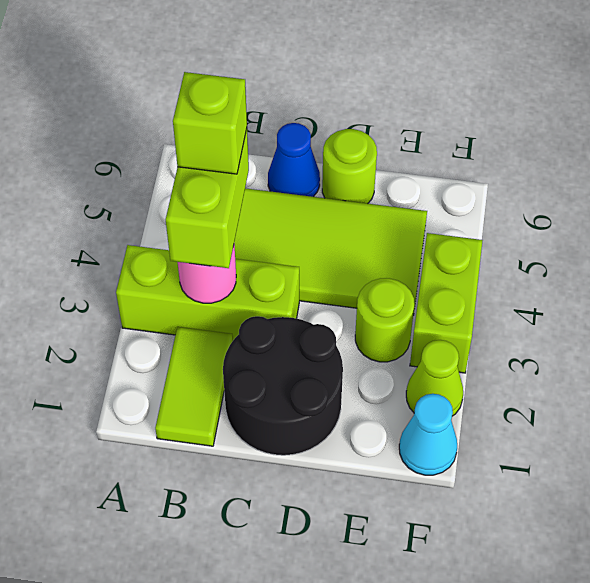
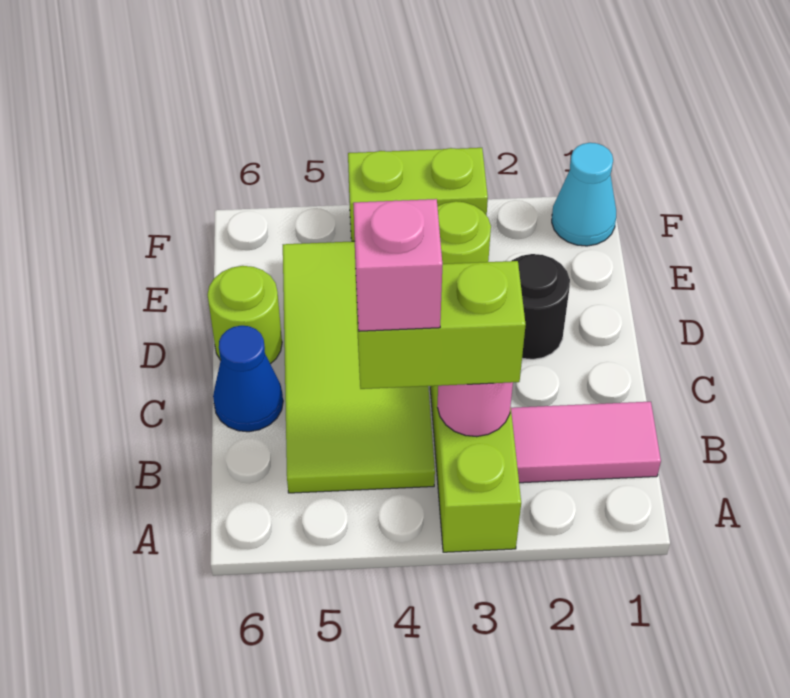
lime tile B1:B2 level 1 -> pink tile B1:B2 level 1
lime brick B4 level 4 -> pink brick B4 level 4
black round brick C1:D2 level 1 -> black round brick D2 level 1
lime cone F2 level 1 -> none

